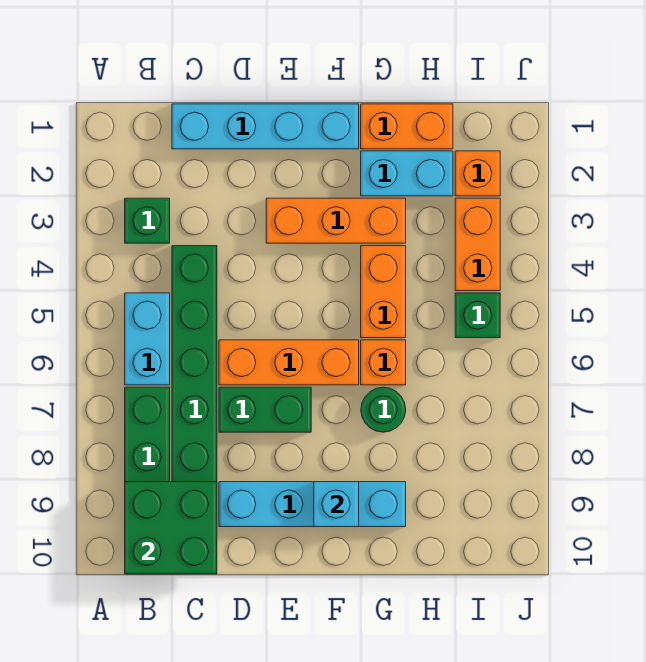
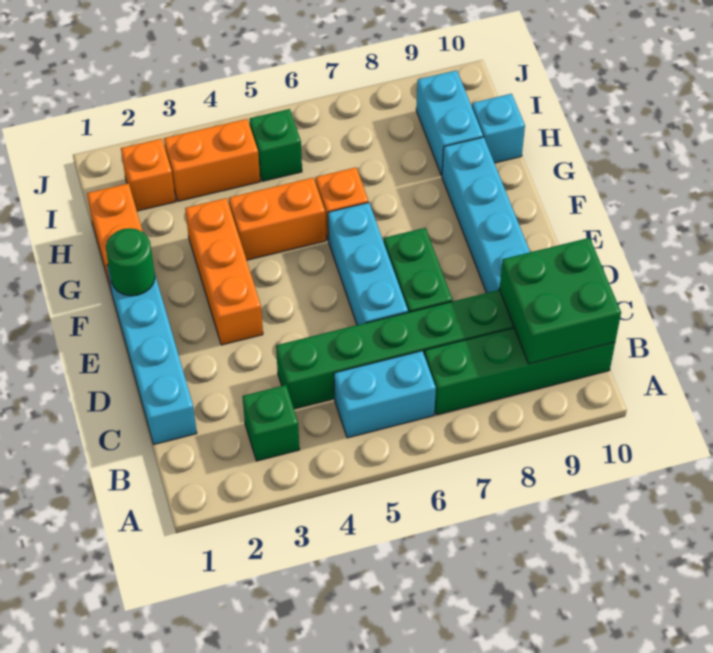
orange brick D6:F6 level 1 -> cyan brick D6:F6 level 1
cyan brick F9 level 2 -> cyan brick H10 level 1
cyan brick G2:H2 level 1 -> cyan brick H9:I9 level 1
green round brick G7 level 1 -> green round brick F1 level 2

